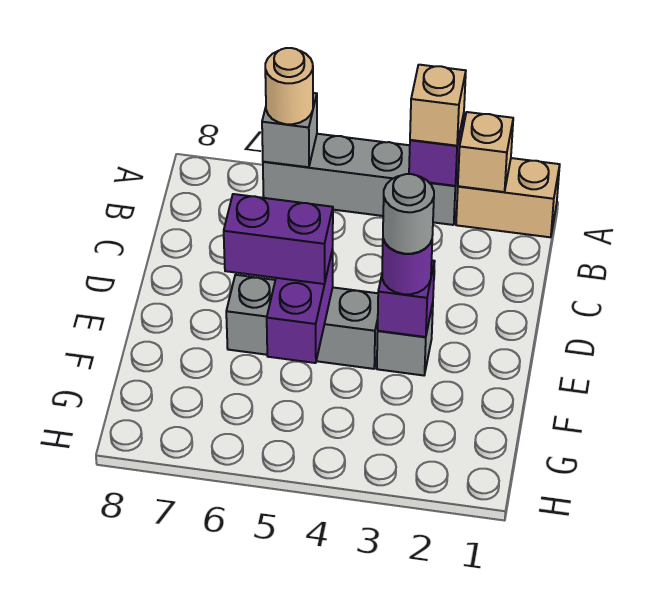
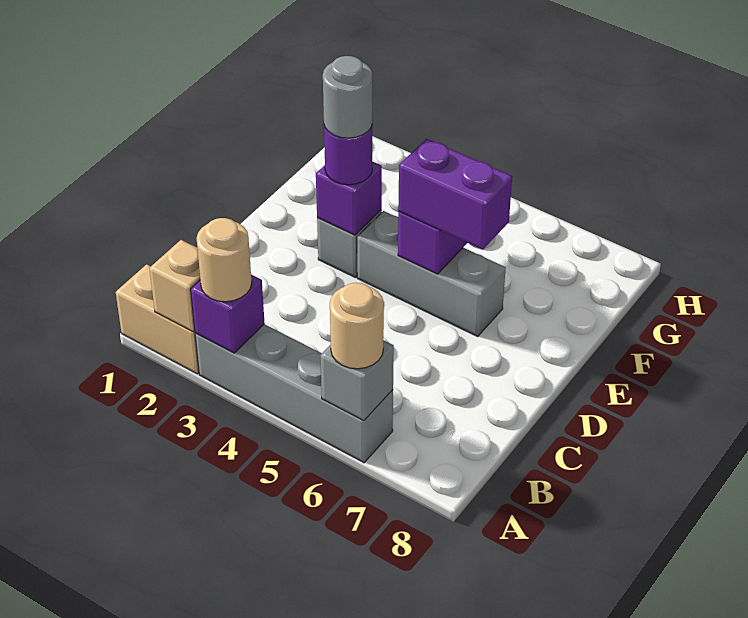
tan brick A3 level 3 -> tan round brick A3 level 3

